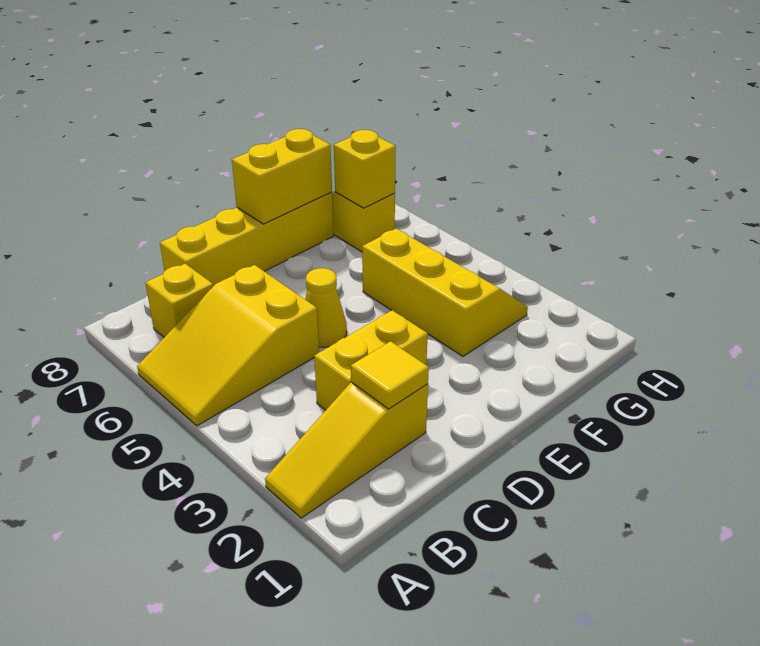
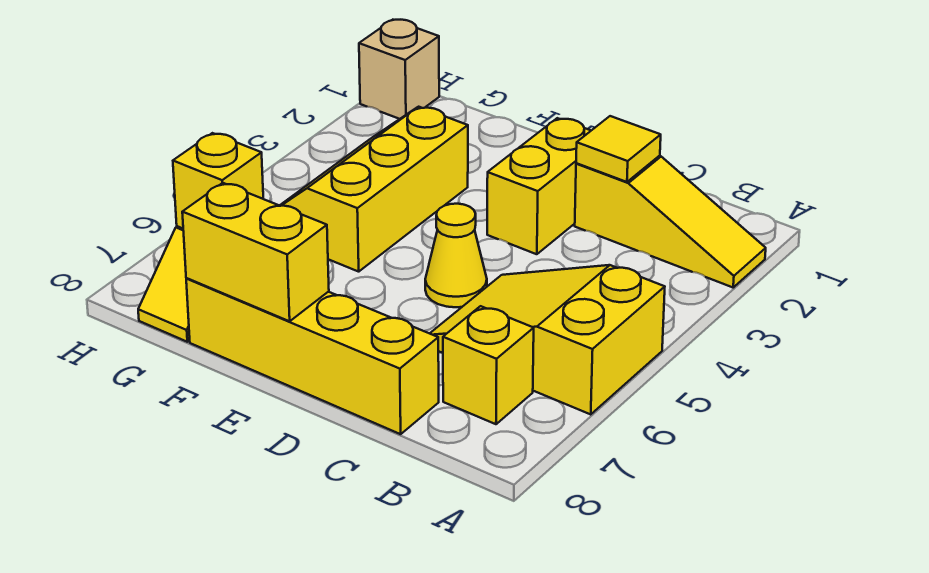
yellow slope A5:C6 level 1 top C -> yellow slope A5:C6 level 1 top A
yellow brick C3:D3 level 1 -> yellow brick D2:D3 level 1
none -> tan brick H1 level 1

